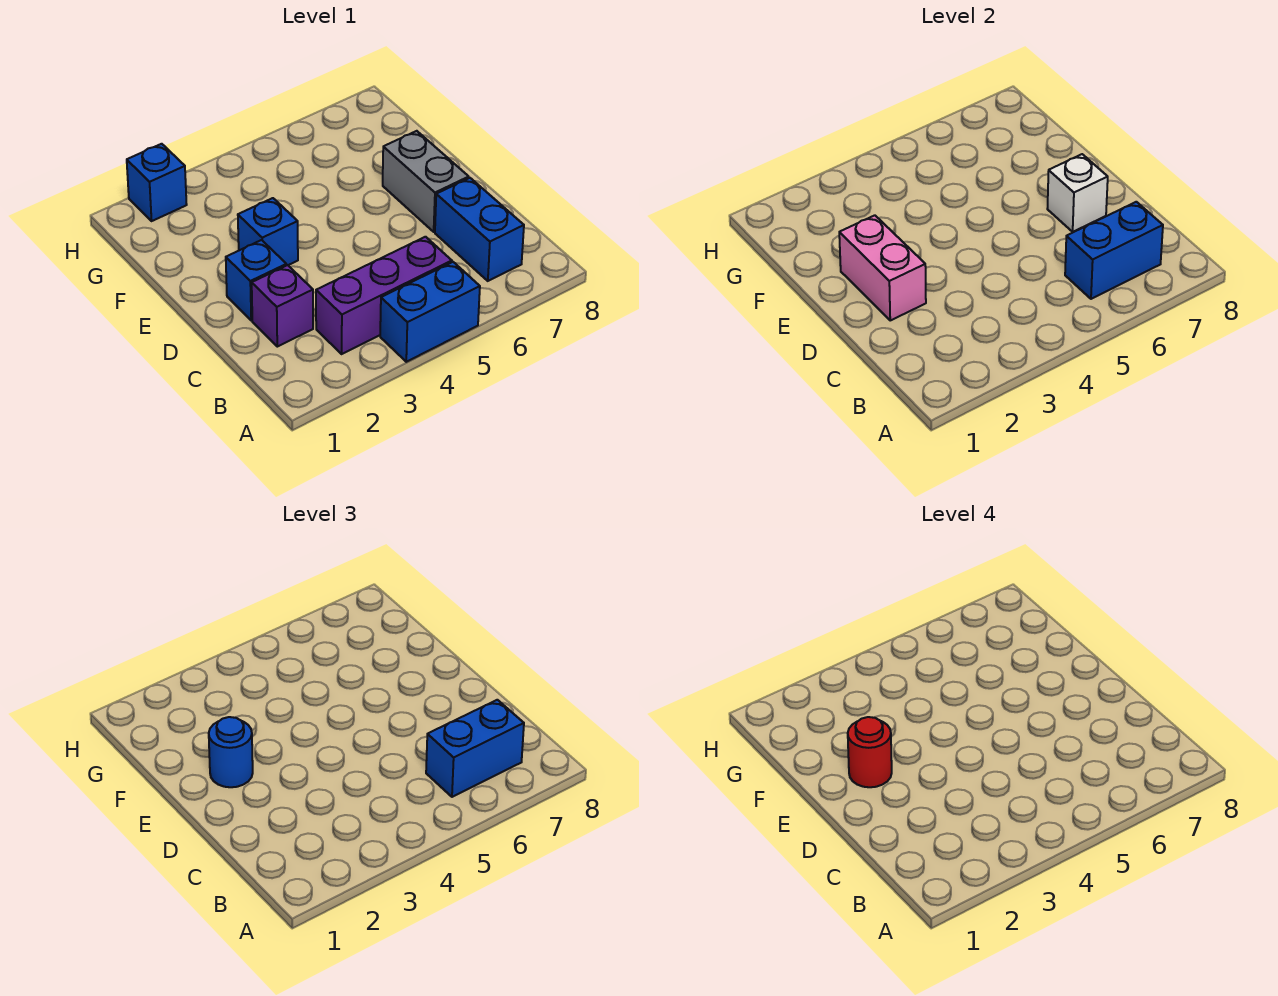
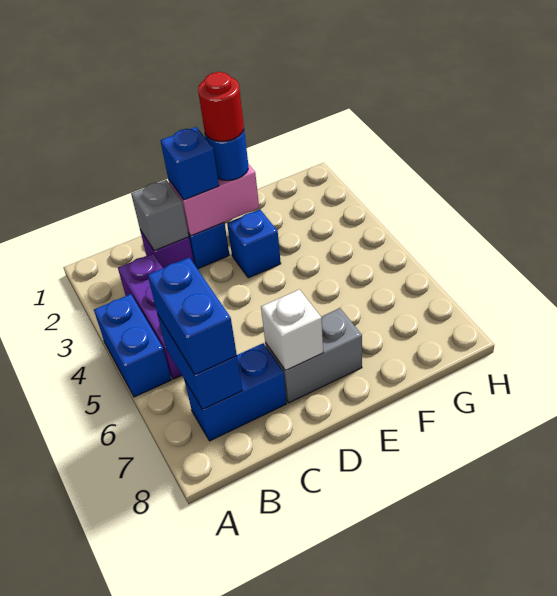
none -> grey brick C2 level 2
blue brick H2 level 1 -> blue brick D2 level 3

